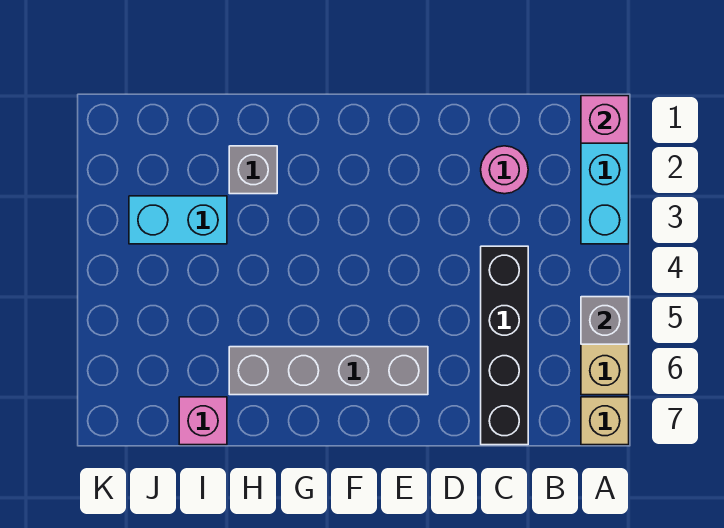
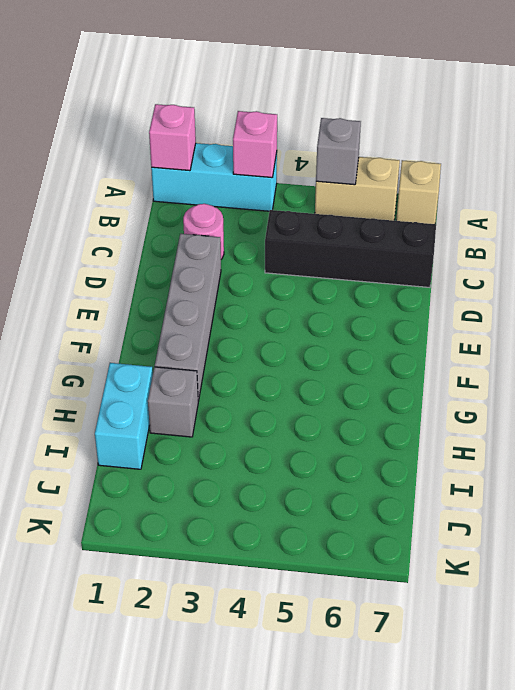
grey brick E6:H6 level 1 -> grey brick D2:G2 level 1
cyan brick I3:J3 level 1 -> cyan brick H1:I1 level 1
pink brick I7 level 1 -> pink brick A3 level 2

